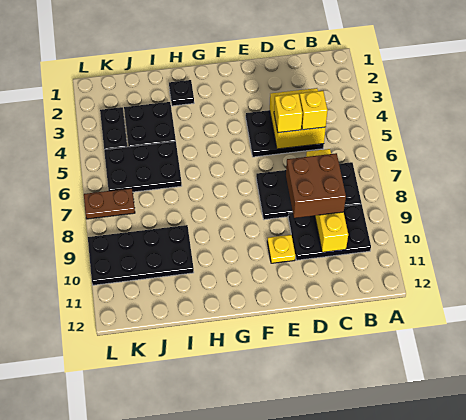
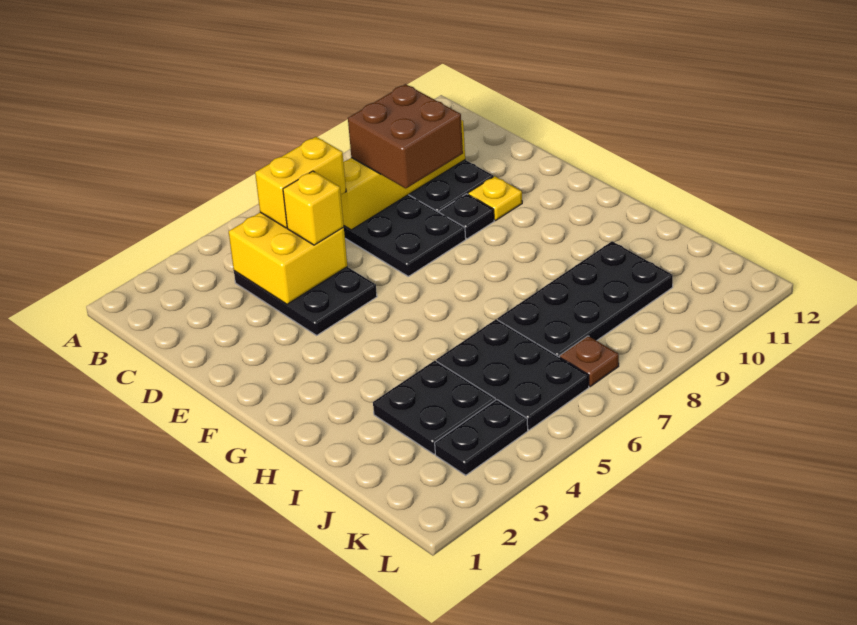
yellow brick C5 level 3 -> yellow brick C5:C6 level 3
black plate H2 level 1 -> black plate E9 level 1
black plate I9:L10 level 1 -> black plate I7:J10 level 1
brown plate K7:L7 level 1 -> brown plate K7 level 1

